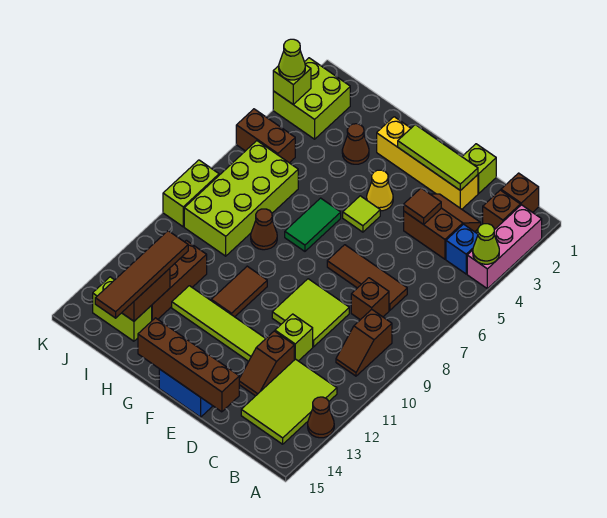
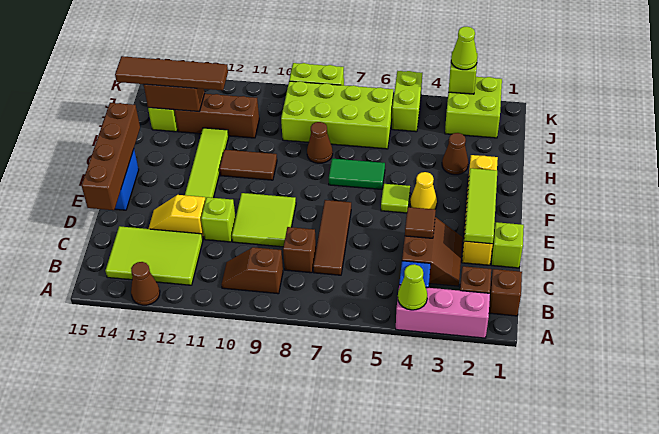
brown slope D12:D13 level 1 top 12 -> yellow slope D12:D13 level 1 top 12
brown brick J5:K5 level 1 -> lime brick J5:K5 level 1

